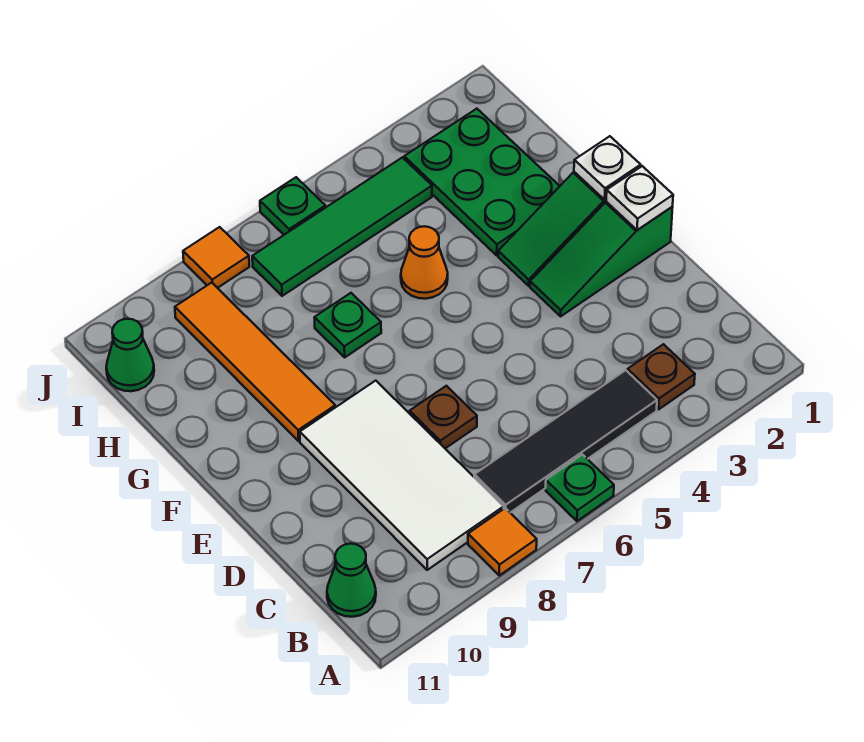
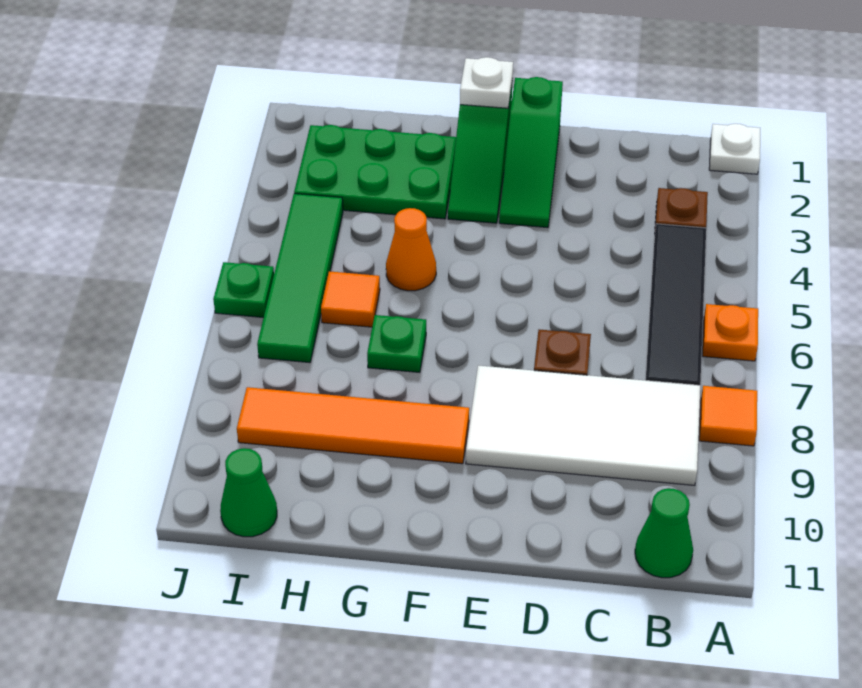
green plate A6 level 1 -> orange plate A6 level 1
white plate E1 level 2 -> white plate A1 level 1
orange tile J8 level 1 -> orange tile H6 level 1

